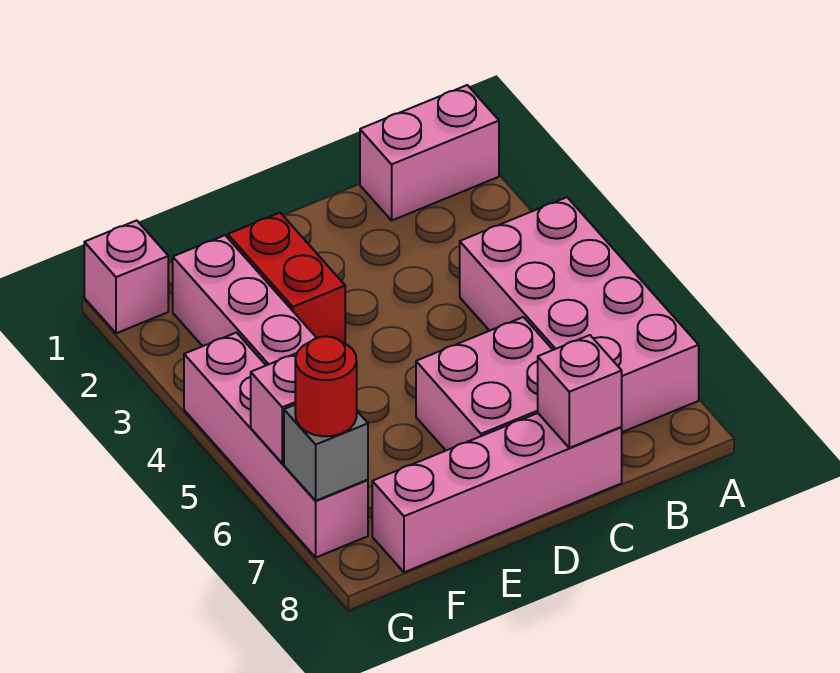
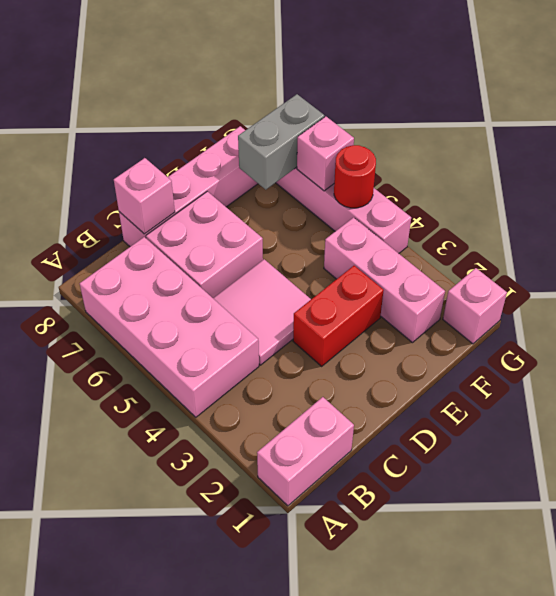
none -> pink tile C4:D5 level 1
red brick E2:E3 level 1 -> red brick D3:E3 level 1
grey brick G7 level 2 -> grey brick F7:G7 level 2
red round brick G7 level 3 -> red round brick G5 level 2

